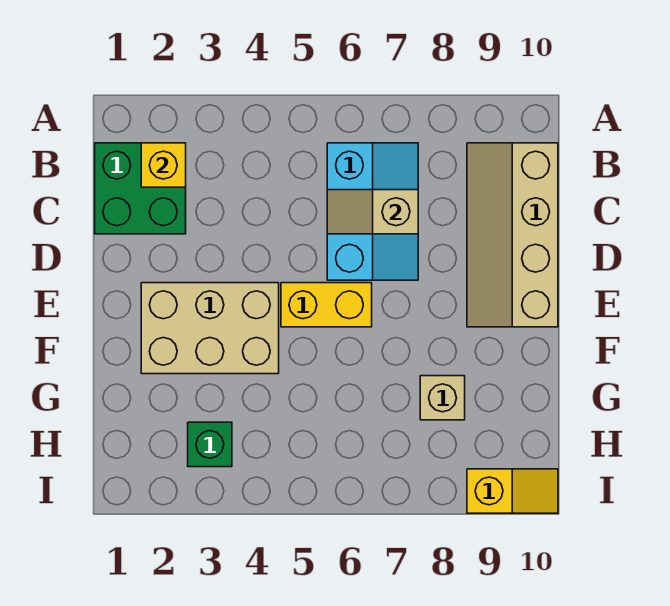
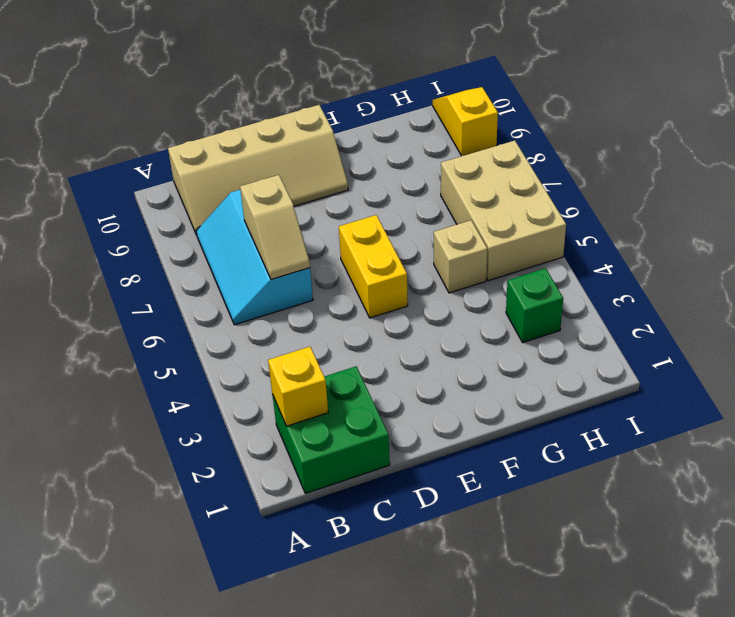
cyan slope B6:D7 level 1 top 6 -> cyan slope B6:C8 level 1 top C
tan brick E2:F4 level 1 -> tan brick H5:I7 level 1
tan brick G8 level 1 -> tan brick G5 level 1

